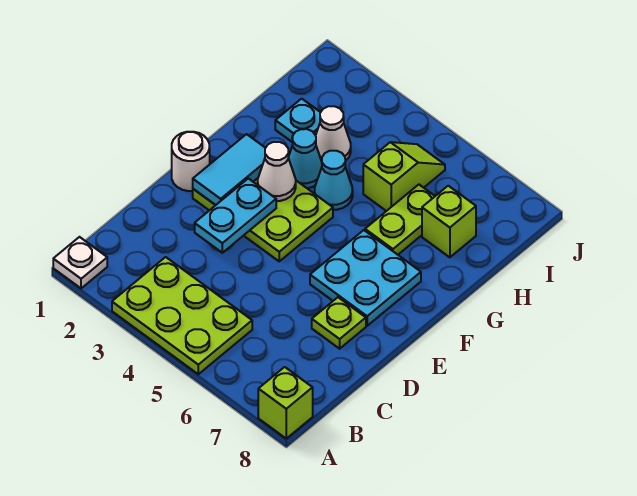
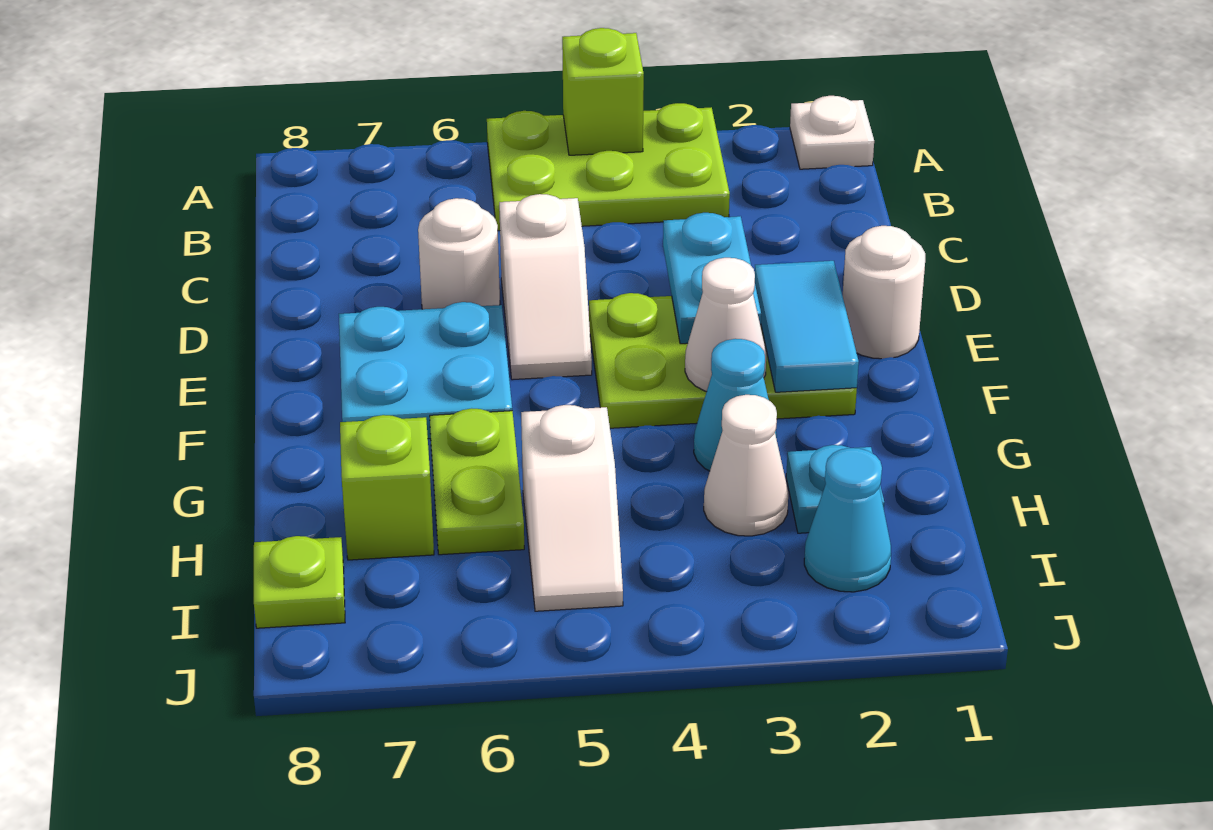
lime brick A8 level 1 -> lime brick A4 level 2
none -> white slope D5:E5 level 1 top D
none -> white round brick D6 level 1
lime plate D7 level 1 -> lime plate I8 level 1
cyan cone G4 level 1 -> cyan cone I2 level 1
lime slope H5:I5 level 1 top H -> white slope H5:I5 level 1 top H

